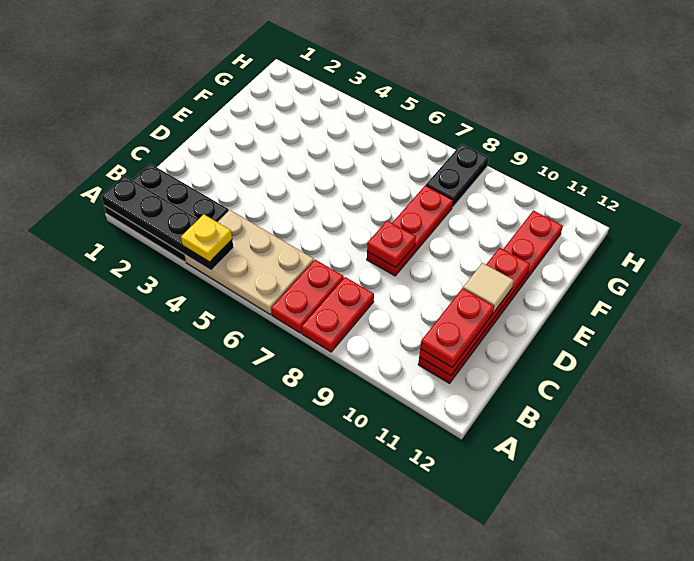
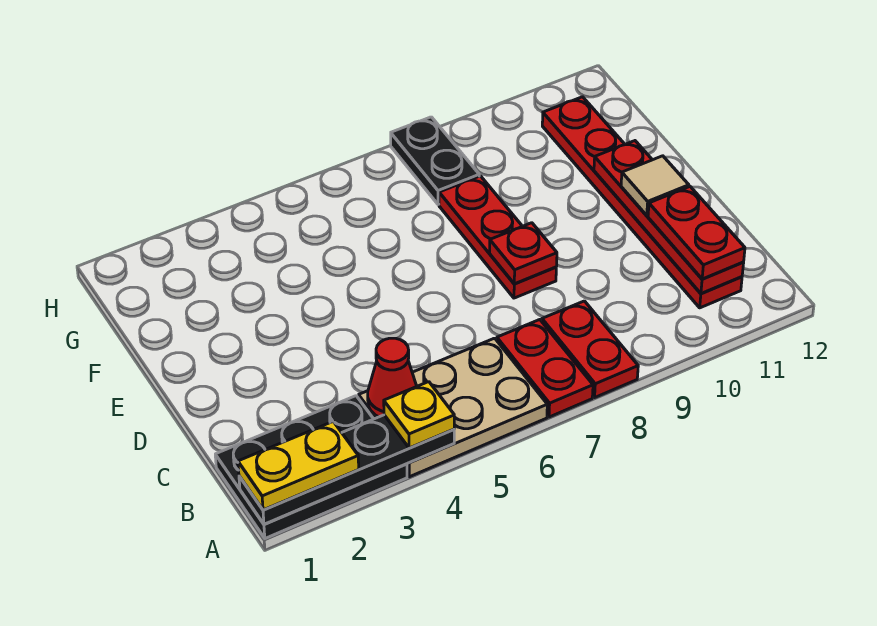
none -> yellow plate A1:A2 level 3
none -> red cone B4 level 2

